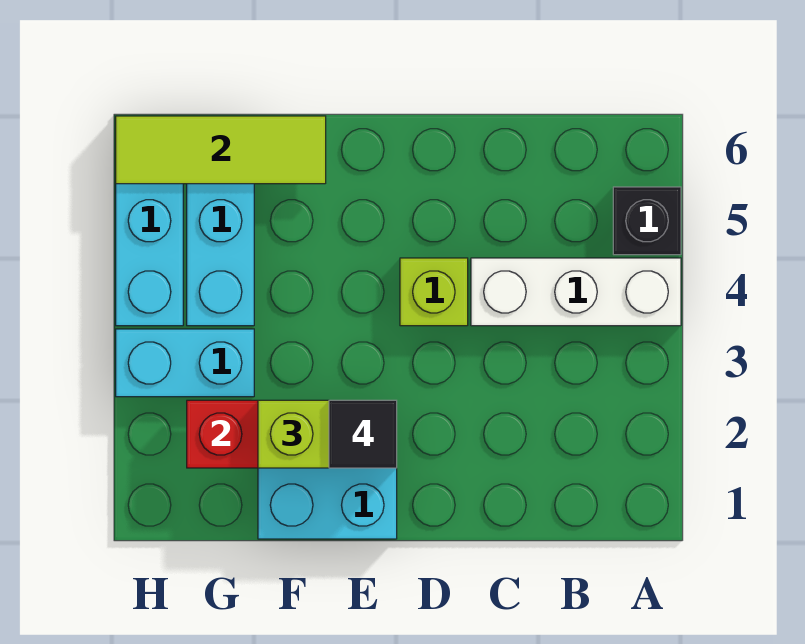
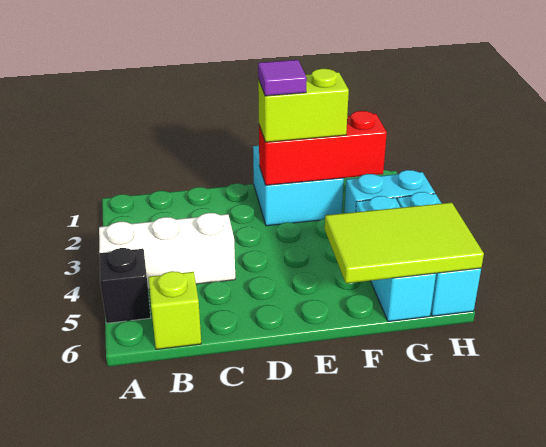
lime brick D4 level 1 -> lime brick B6 level 1
black tile E2 level 4 -> purple tile E2 level 4
lime tile F6:H6 level 2 -> lime tile F5:H6 level 2

